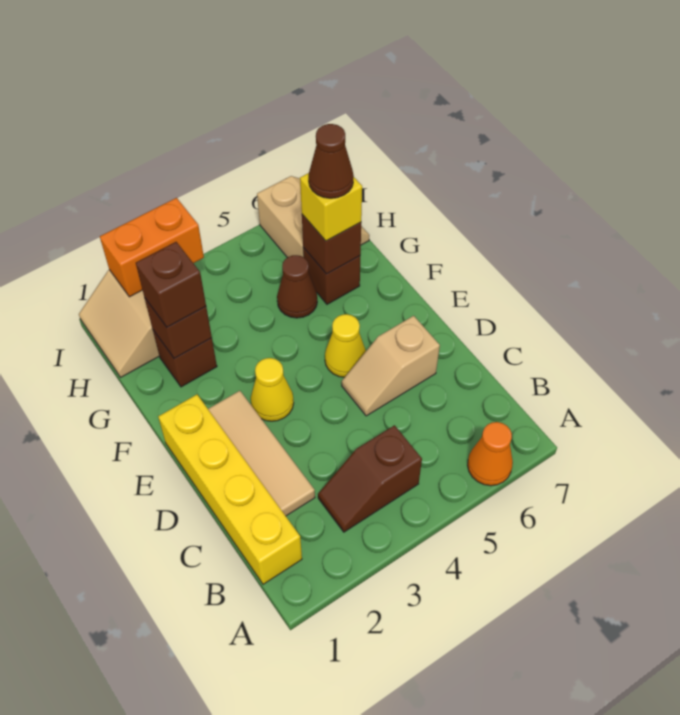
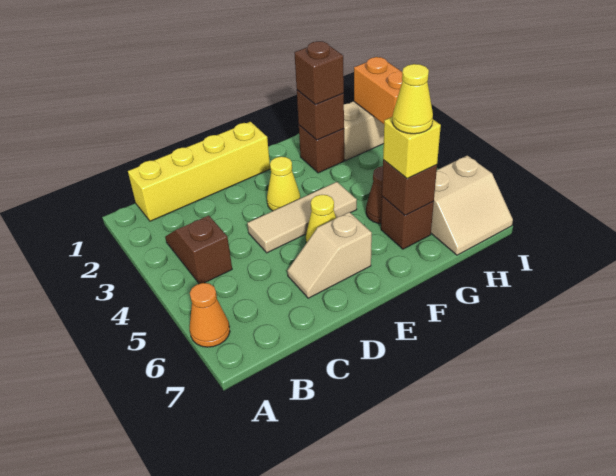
tan tile C2:E2 level 1 -> tan tile D4:F4 level 1
tan slope D5:D6 level 1 top 6 -> tan slope D6:E6 level 1 top E
brown cone G6 level 4 -> yellow cone G6 level 4

